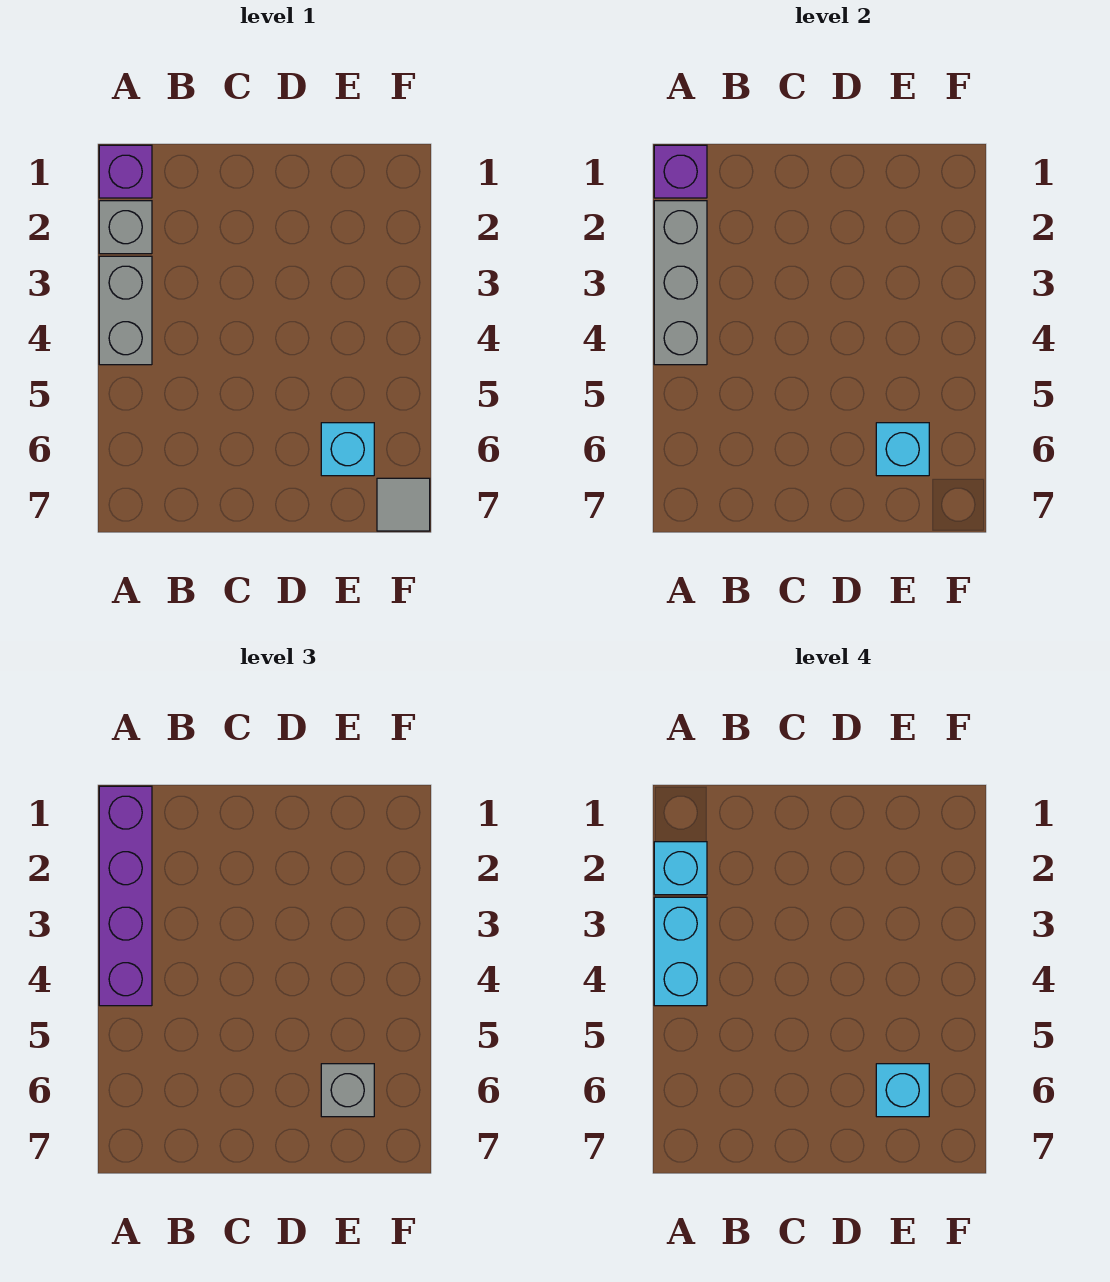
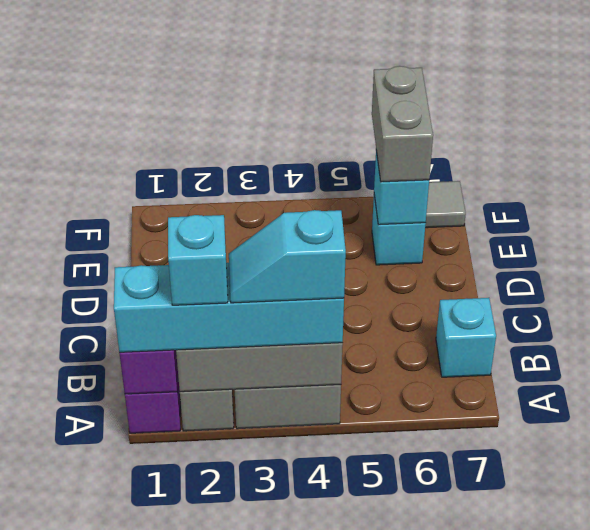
purple brick A1:A4 level 3 -> cyan brick A1:A4 level 3
cyan brick A3:A4 level 4 -> cyan slope A3:A4 level 4 top 4
grey brick E6 level 3 -> grey brick E6:F6 level 3
cyan brick E6 level 4 -> cyan brick B7 level 1

